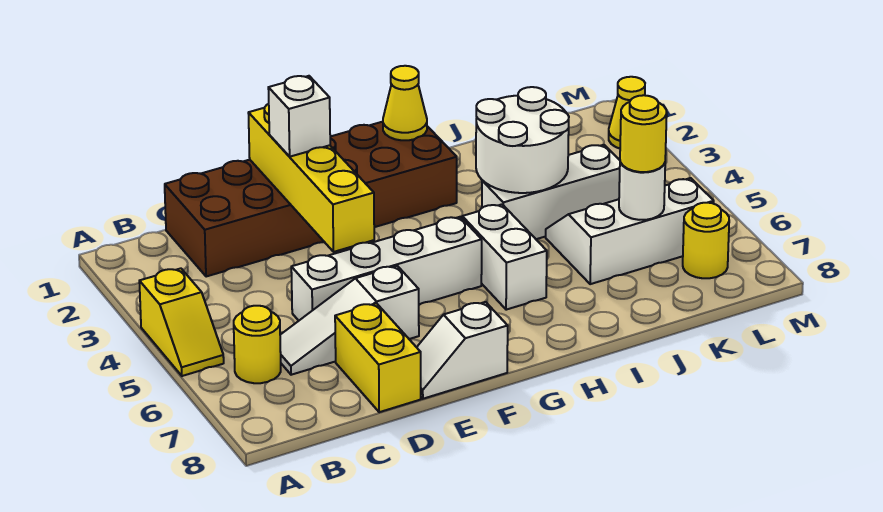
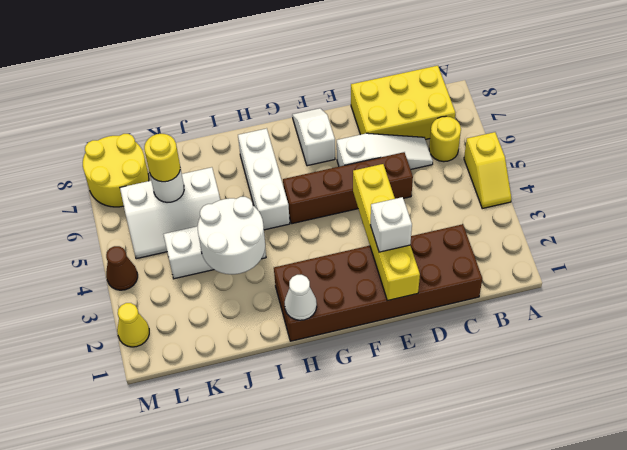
yellow slope A4:A5 level 1 top 4 -> yellow slope A4:A5 level 1 top 5
white brick D5:G5 level 1 -> brown brick D5:G5 level 1
yellow brick D7:D8 level 1 -> yellow brick B7:D8 level 1
white slope E8:F8 level 1 top F -> white slope F7:F8 level 1 top 7
yellow cone H1 level 2 -> white cone H1 level 2
white brick H5:H6 level 1 -> white brick H5:H7 level 1
yellow round brick L7 level 1 -> yellow round brick L7:M8 level 1
none -> brown cone M4 level 1

